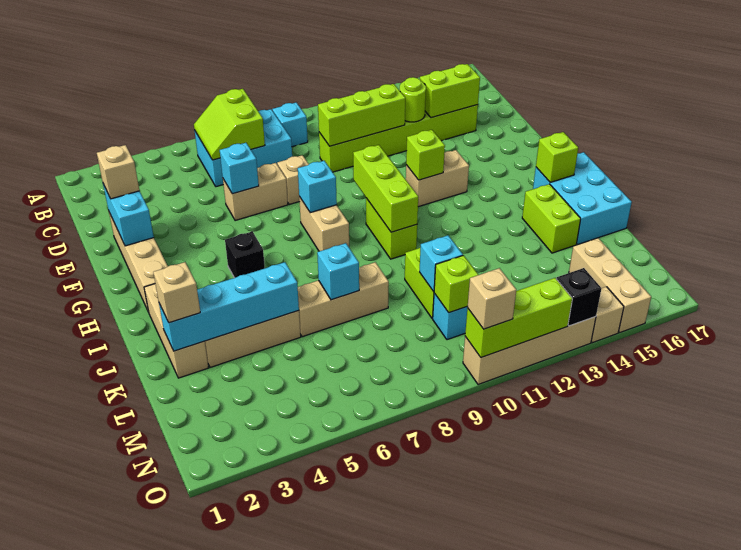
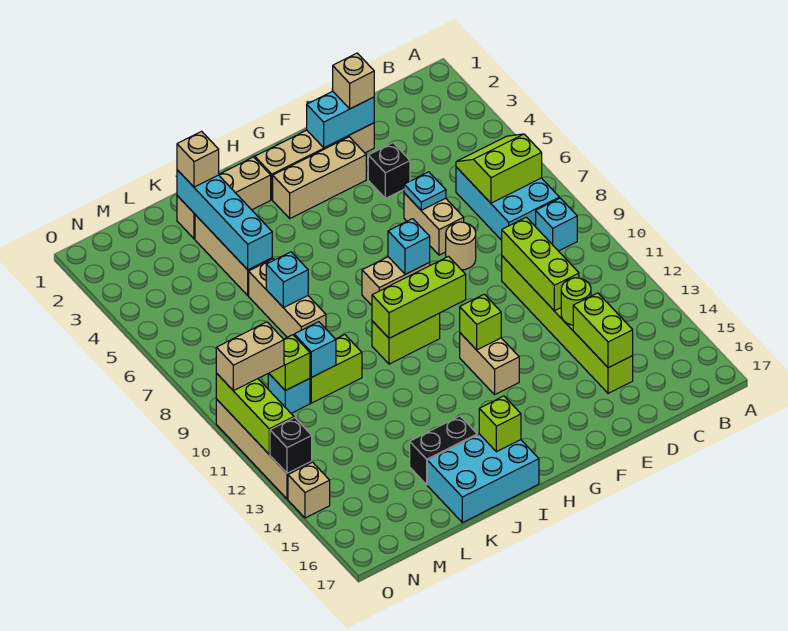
cyan brick E6 level 2 -> cyan plate E6 level 2
tan brick E8 level 1 -> tan round brick E8 level 1
black brick H5 level 1 -> black brick E4 level 1
lime brick J15:K15 level 1 -> black brick J15:K15 level 1
tan brick M15:O15 level 1 -> tan brick F3:H3 level 1
tan brick O10 level 3 -> tan brick N10:O10 level 3

